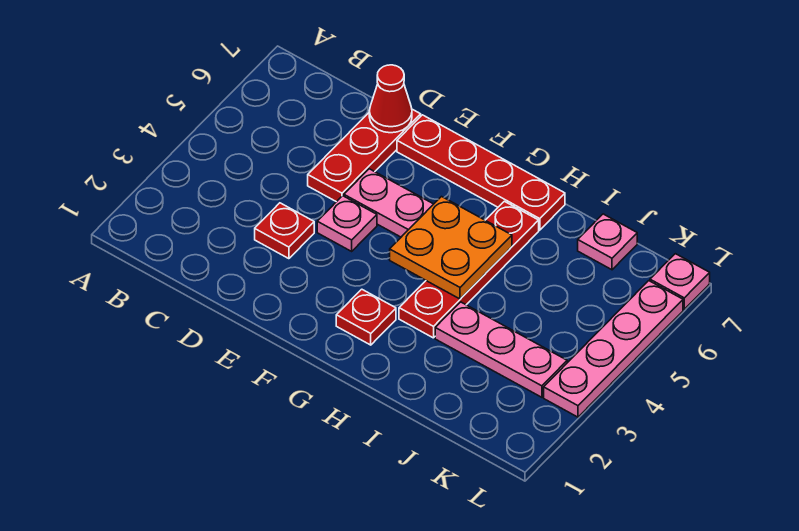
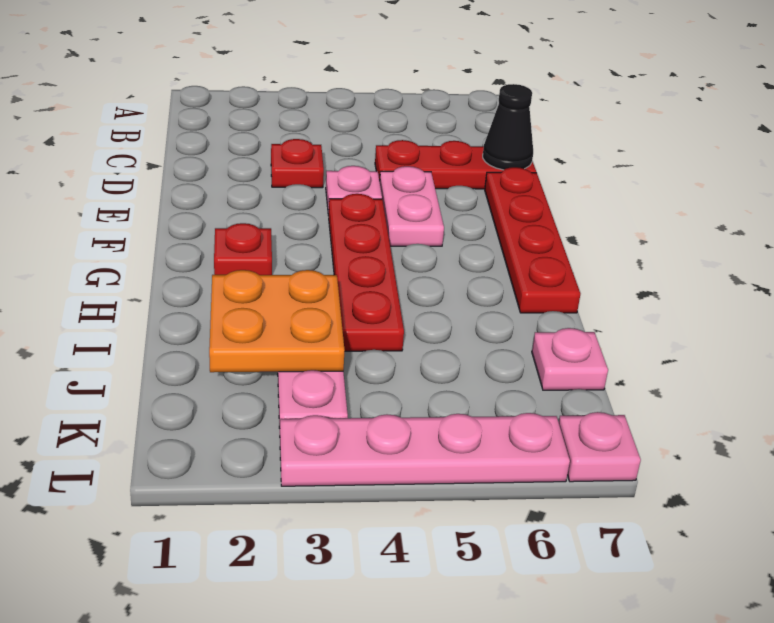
red cone D7 level 2 -> black cone D7 level 2
orange plate G4:H5 level 2 -> orange plate I2:J3 level 2
red plate H3:H6 level 1 -> red plate F4:I4 level 1

